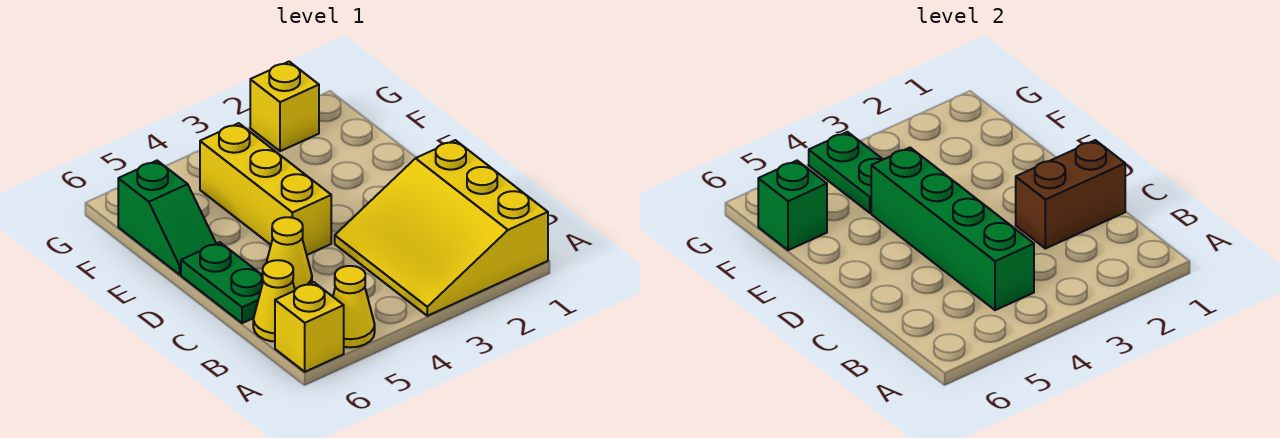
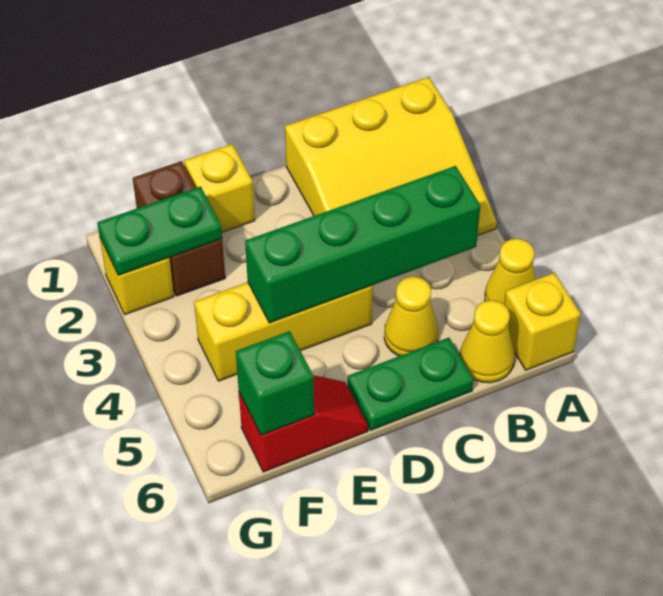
brown brick C1:C2 level 2 -> brown brick F1:F2 level 1
none -> yellow brick E1 level 1
green slope E6:F6 level 1 top F -> red slope E6:F6 level 1 top F
green plate F4:G4 level 2 -> green plate F2:G2 level 2

